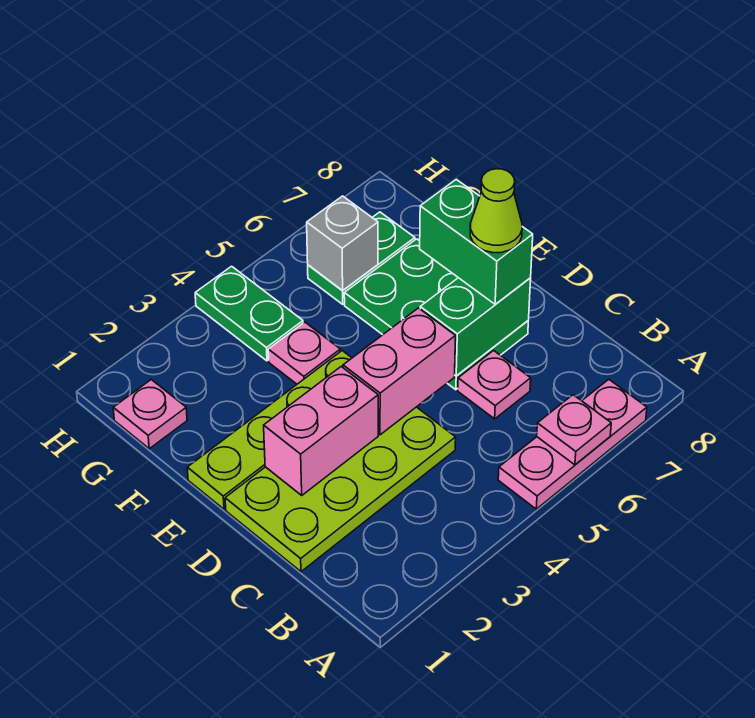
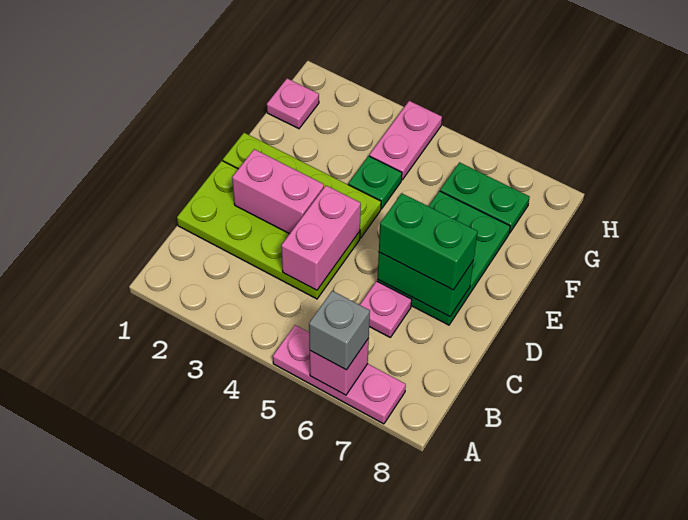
pink plate A6 level 2 -> pink brick A6 level 2
pink brick D4:D5 level 2 -> pink brick C4:D4 level 2
green brick D7:E7 level 3 -> green brick D6:D7 level 3
lime cone D7 level 4 -> none
pink plate F4 level 1 -> green plate F4 level 1
green plate G4:H4 level 1 -> pink plate G4:H4 level 1
grey brick G6 level 2 -> grey brick A6 level 3

